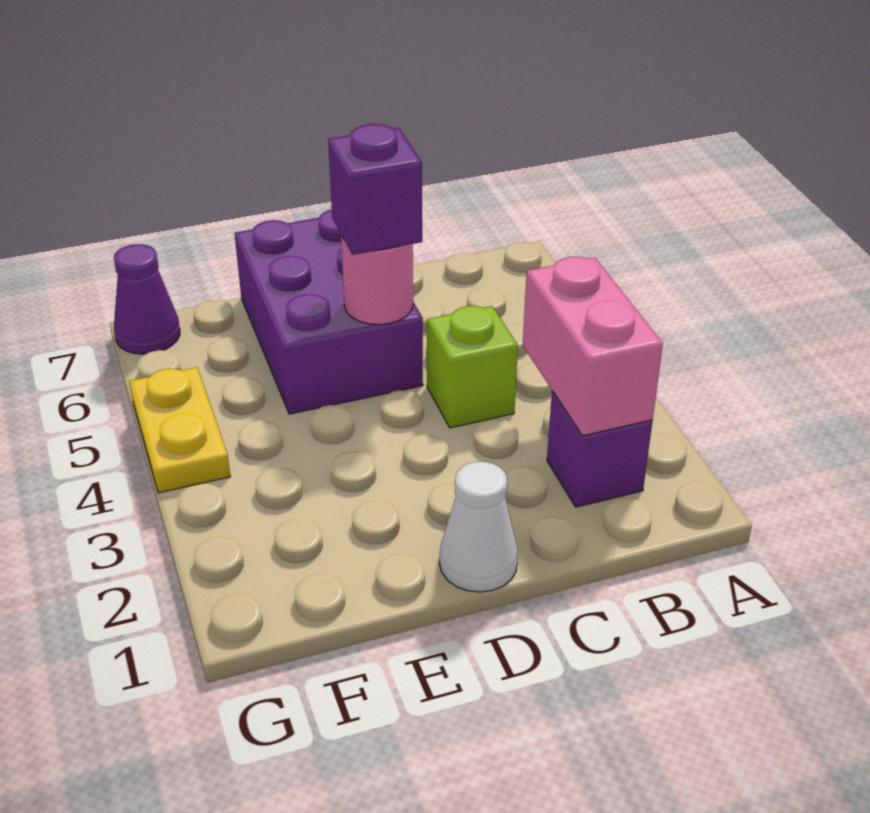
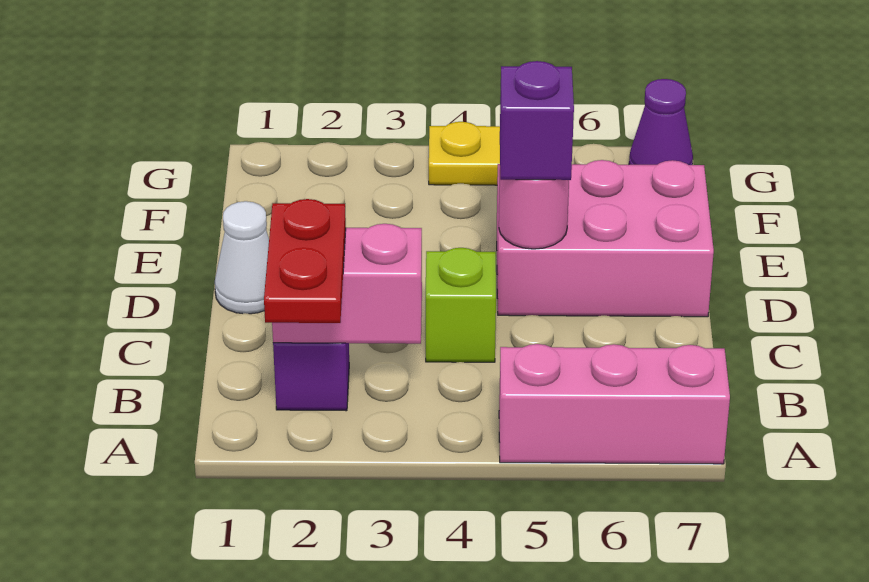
none -> red plate A2:B2 level 3
none -> pink brick A5:A7 level 1
purple brick D5:E7 level 1 -> pink brick D5:E7 level 1

